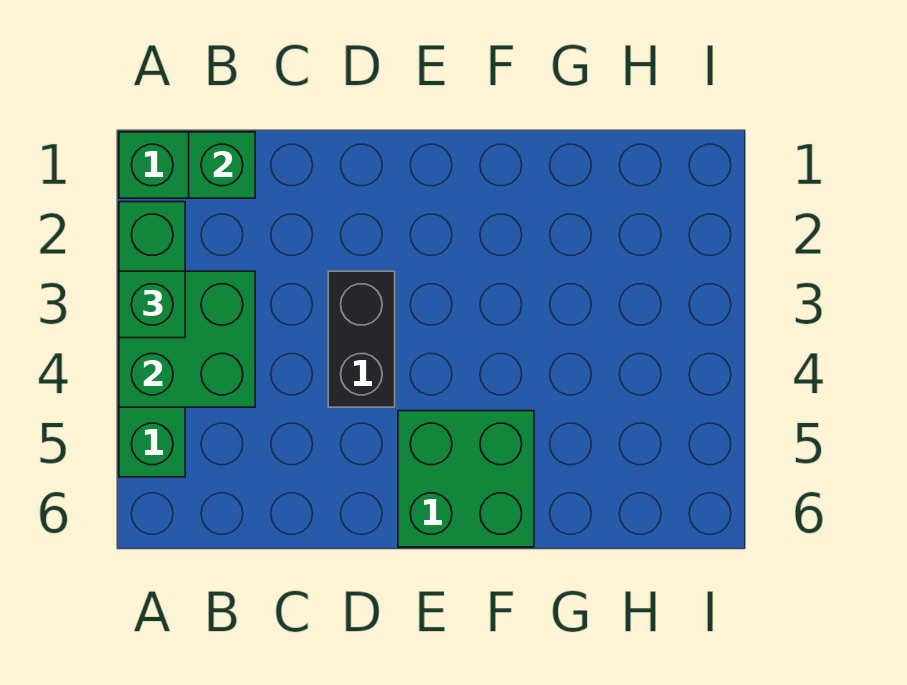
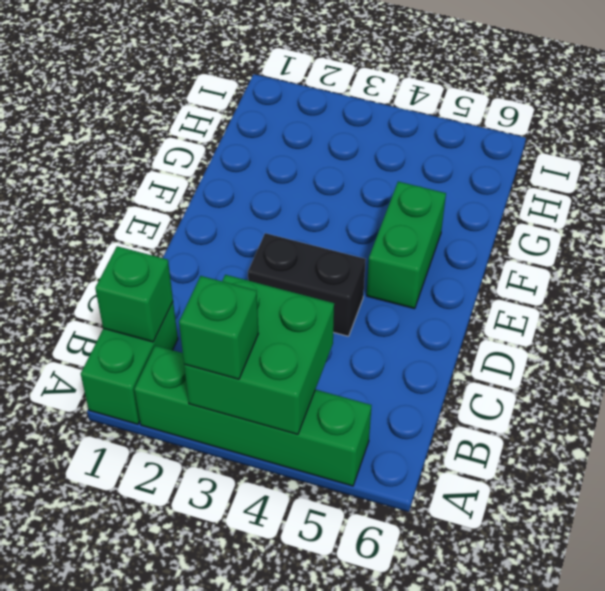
green brick E5:F6 level 1 -> green brick E5:F5 level 1

